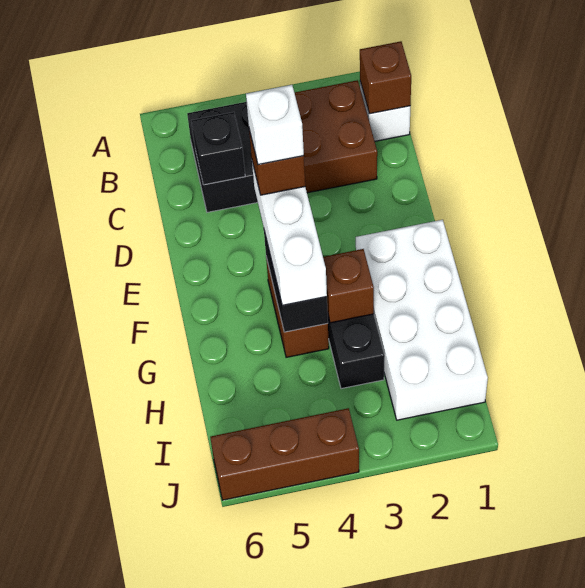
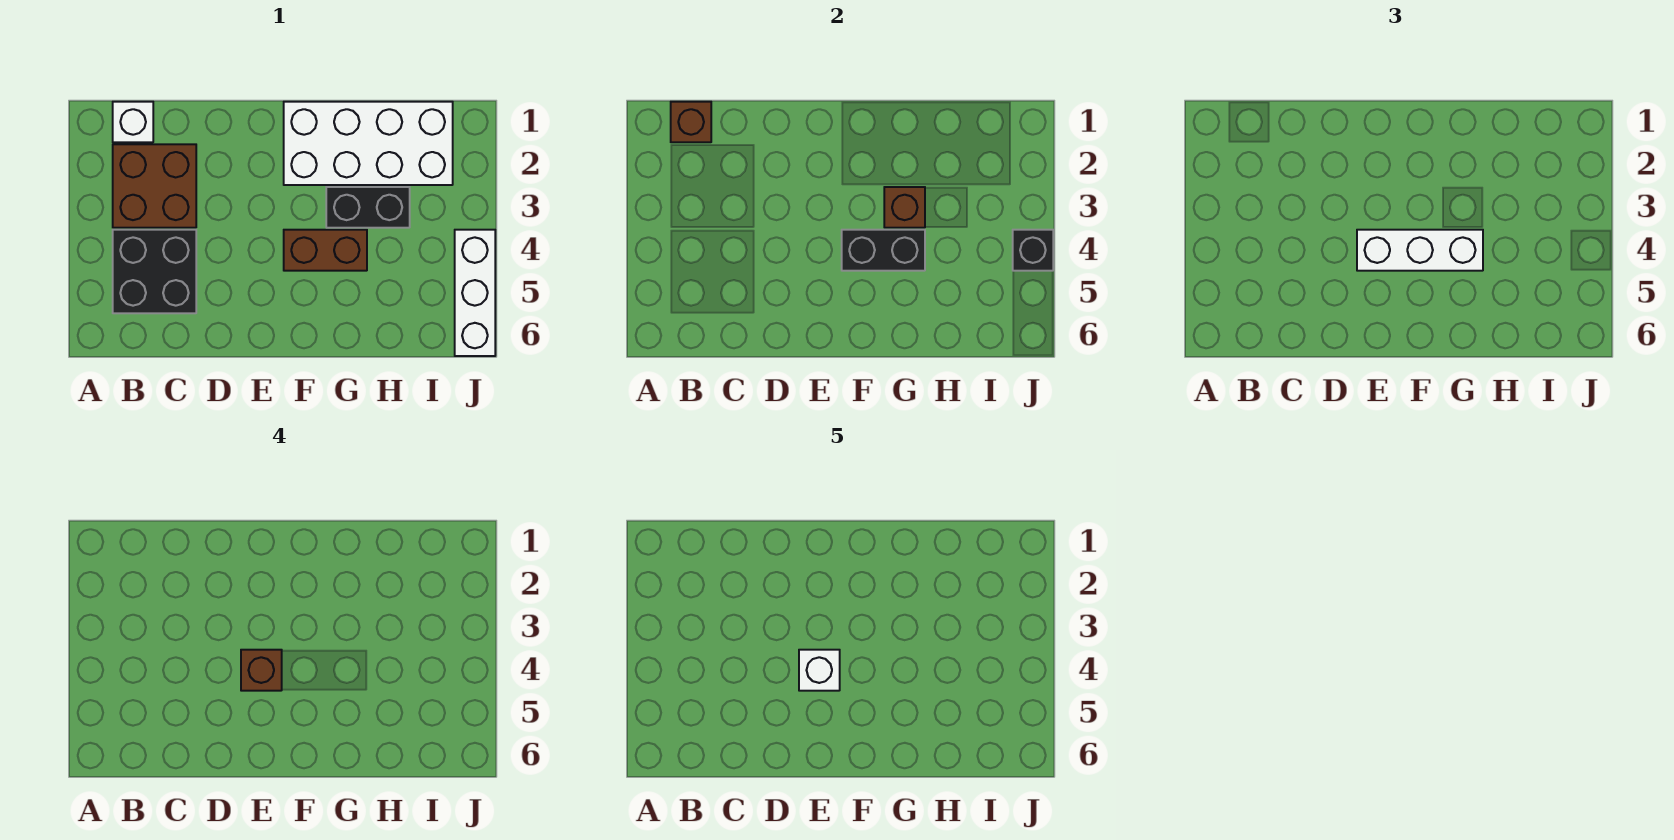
black brick C5 level 2 -> black brick J4 level 2
brown brick J4:J6 level 1 -> white brick J4:J6 level 1

